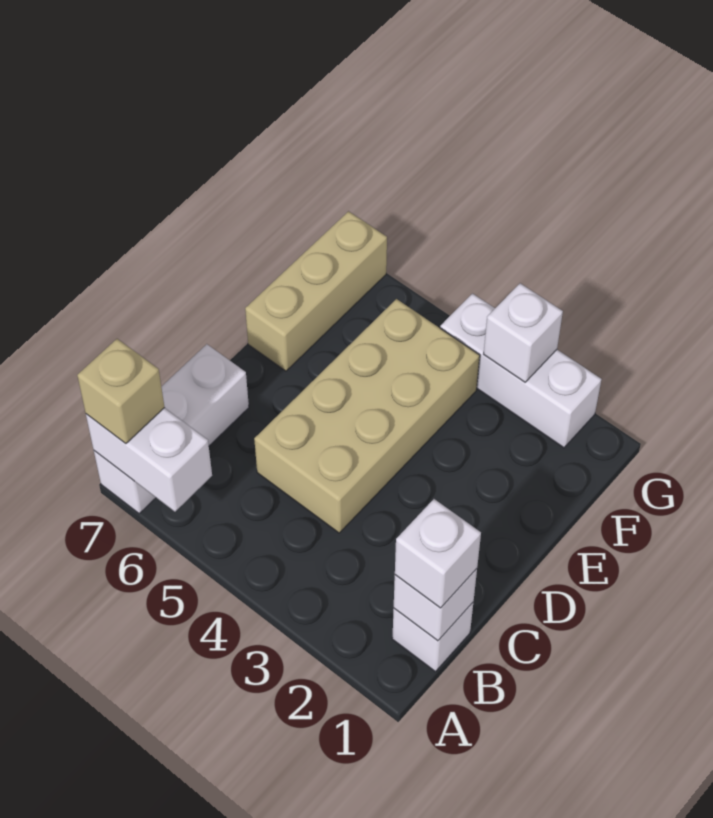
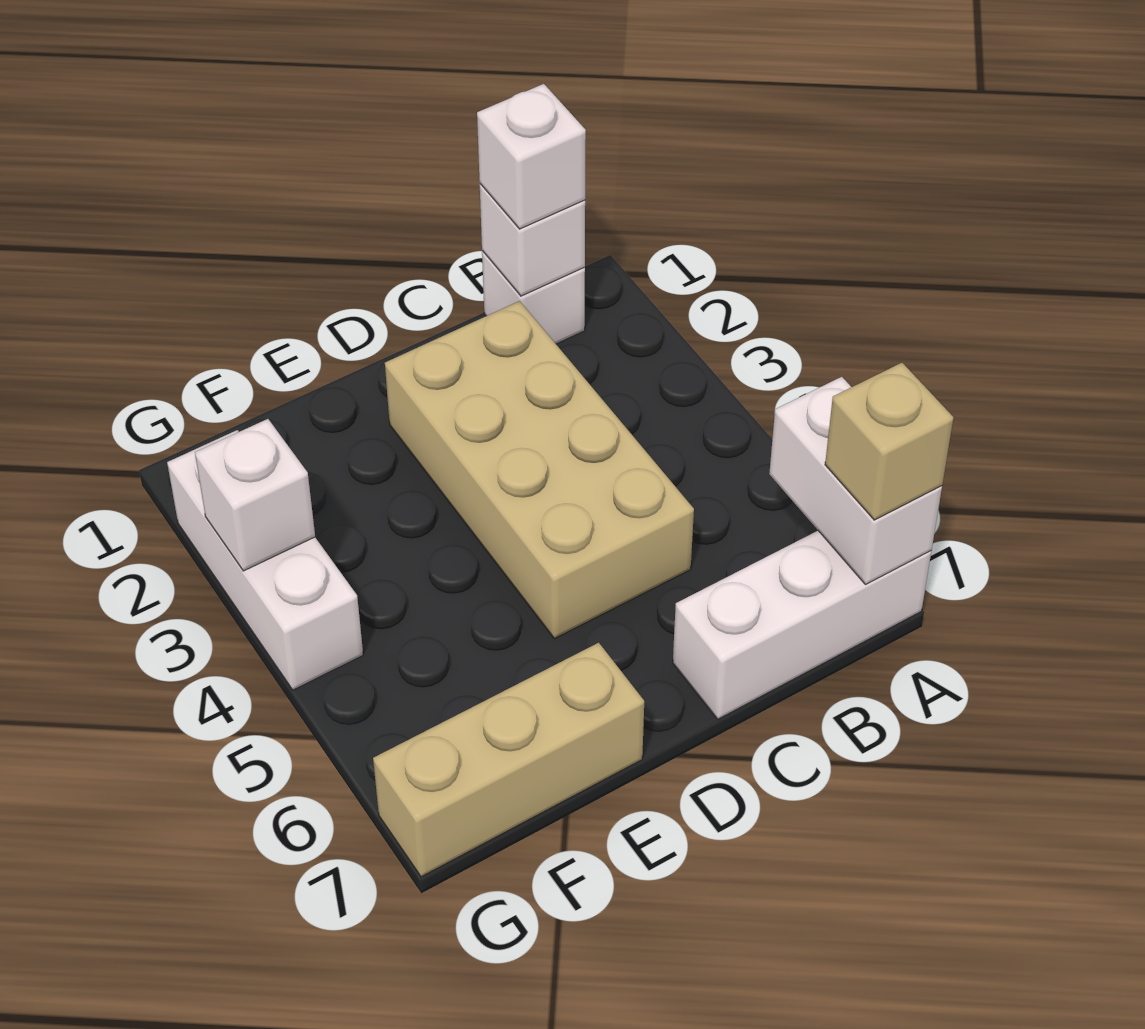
tan brick C4:F5 level 1 -> tan brick C2:D5 level 1

